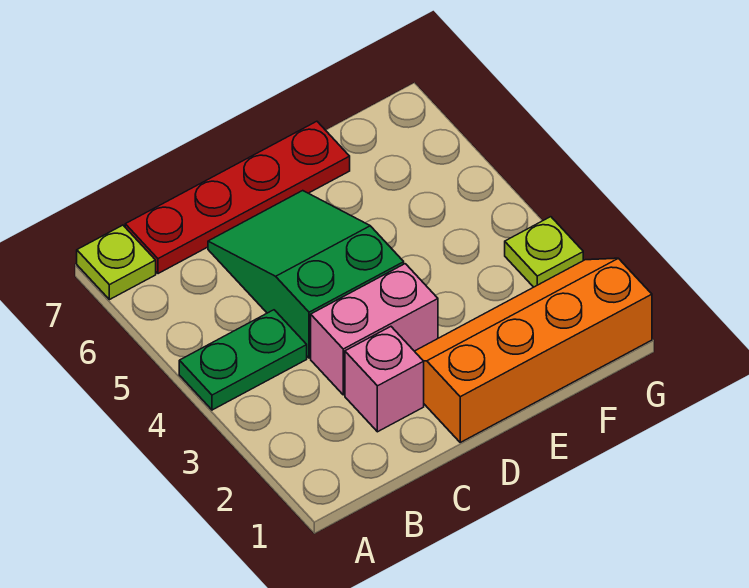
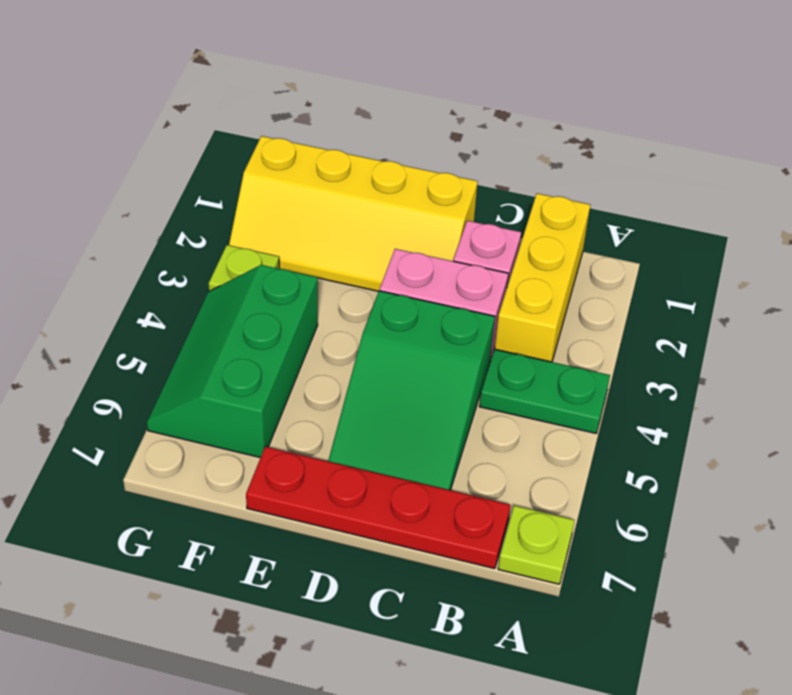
none -> yellow brick B1:B3 level 1
orange slope D1:G2 level 1 top 1 -> yellow slope D1:G2 level 1 top 1
none -> green slope F4:G6 level 1 top F

